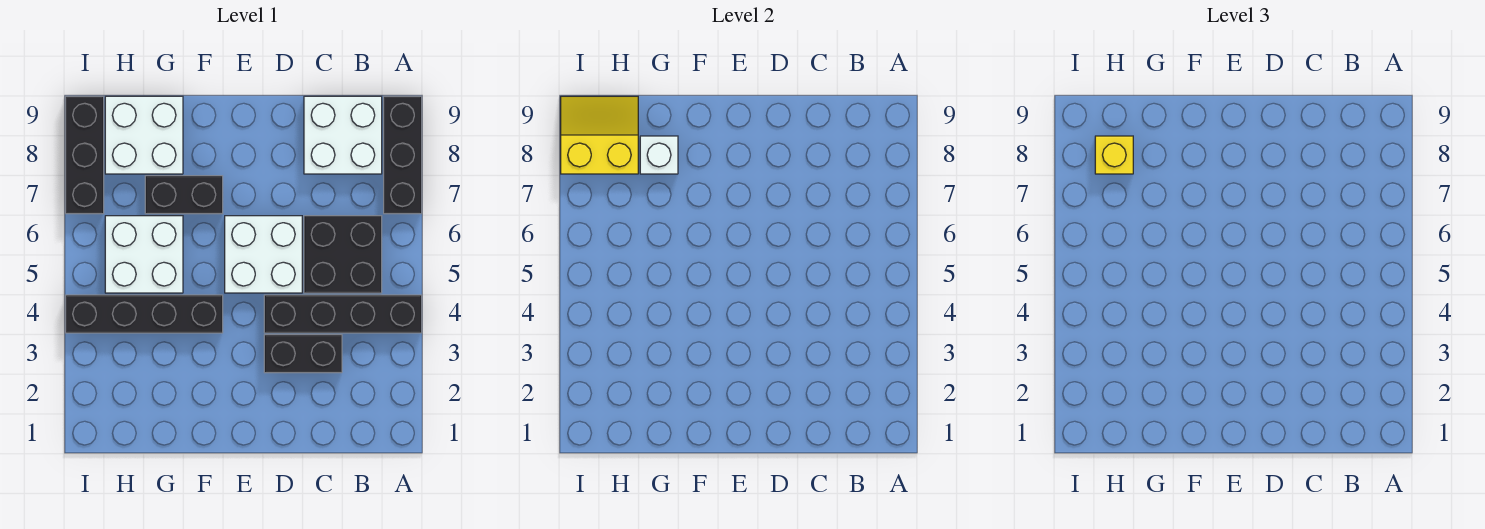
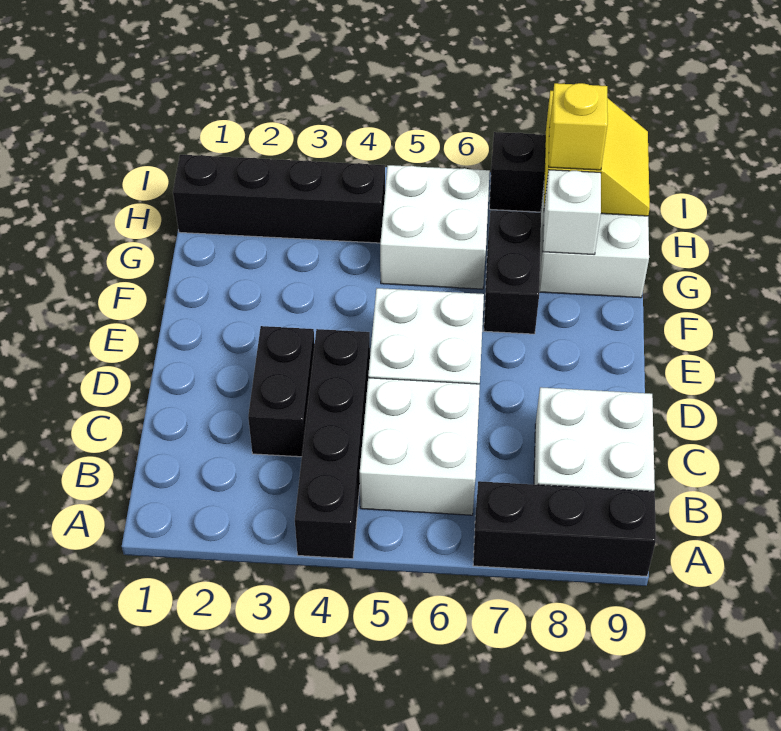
black brick B5:C6 level 1 -> white brick B5:C6 level 1
black brick F4:I4 level 1 -> black brick H1:H4 level 1

